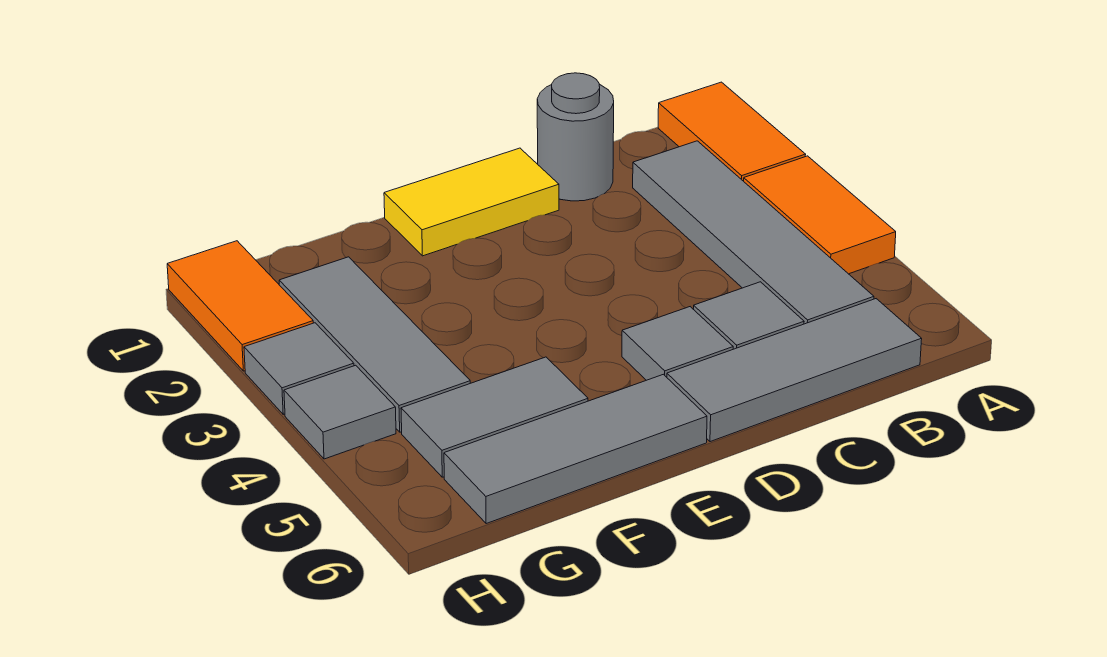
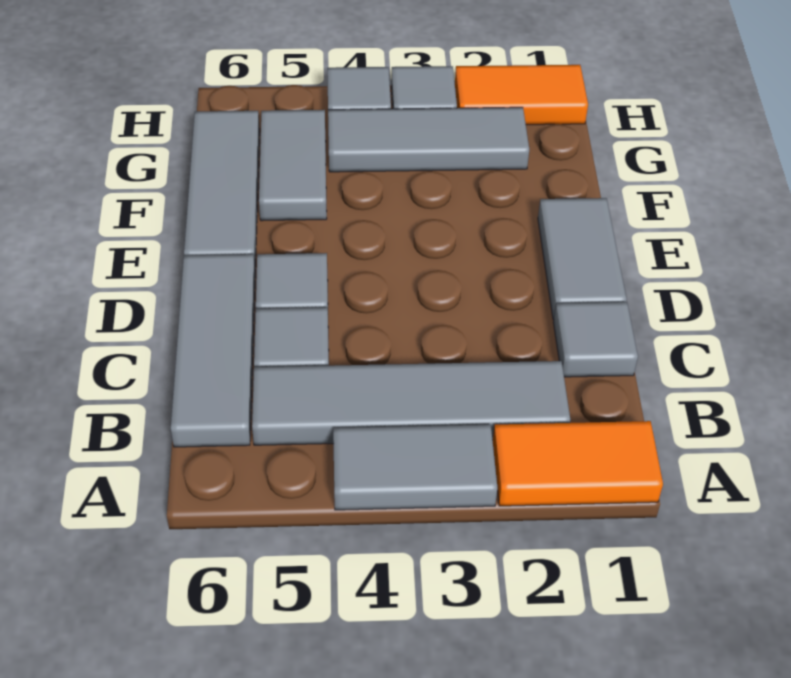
orange tile A3:A4 level 1 -> grey tile A3:A4 level 1
grey round brick C1 level 1 -> grey tile C1 level 1
yellow tile D1:E1 level 1 -> grey tile D1:E1 level 1

